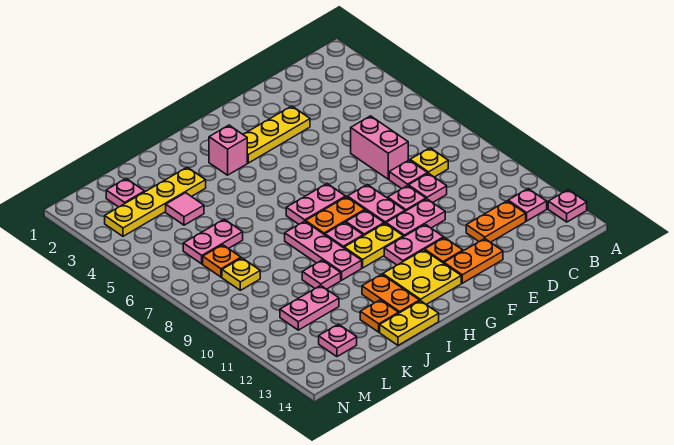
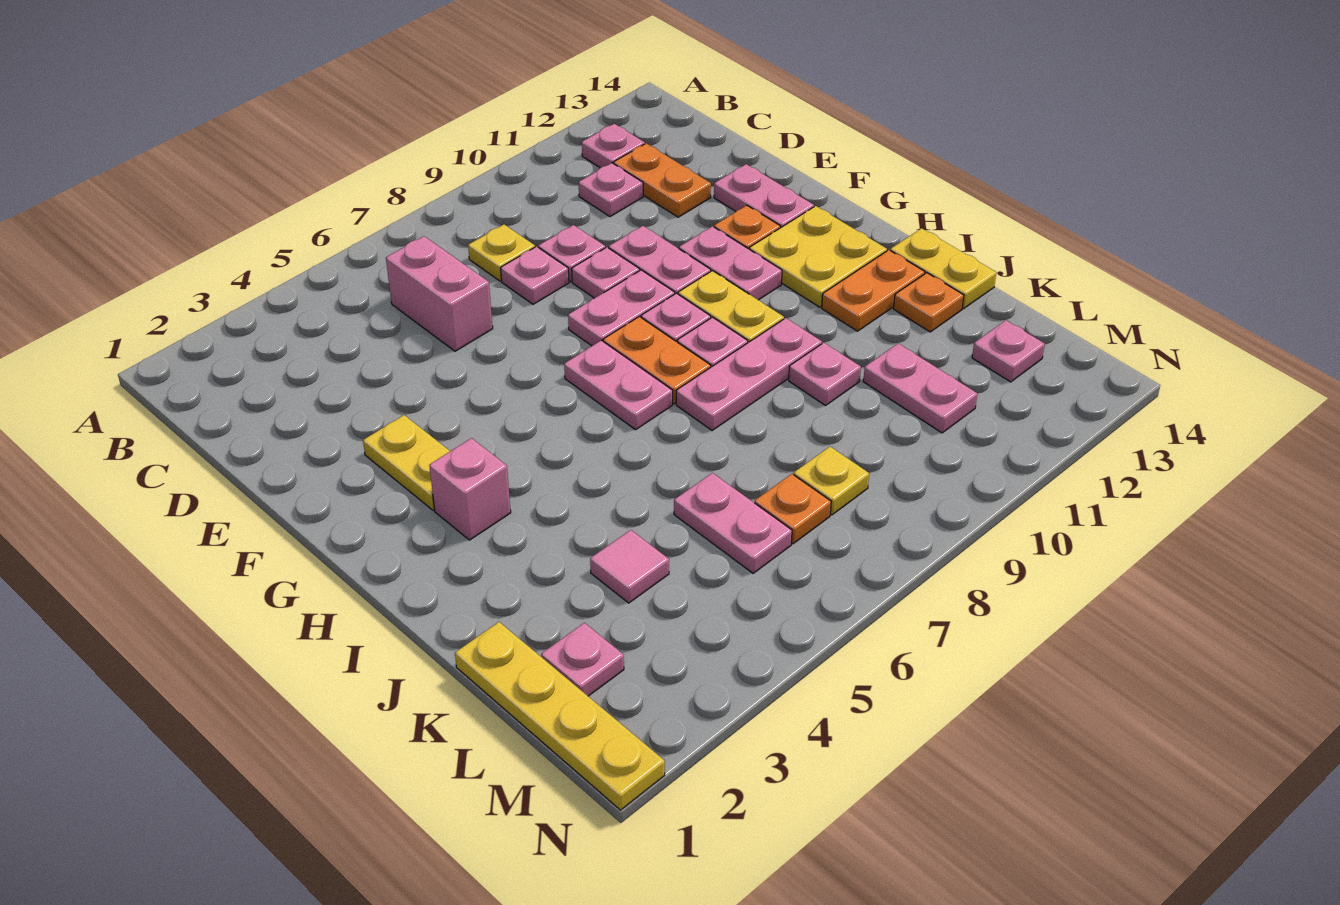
pink plate A13 level 1 -> pink plate C11 level 1
pink brick D6:D7 level 1 -> pink brick C6:D6 level 1
yellow plate E3:G3 level 1 -> yellow plate F3:G3 level 1
orange plate E13:F13 level 1 -> pink plate E13:F13 level 1
yellow plate J3:M3 level 1 -> yellow plate K1:N1 level 1

